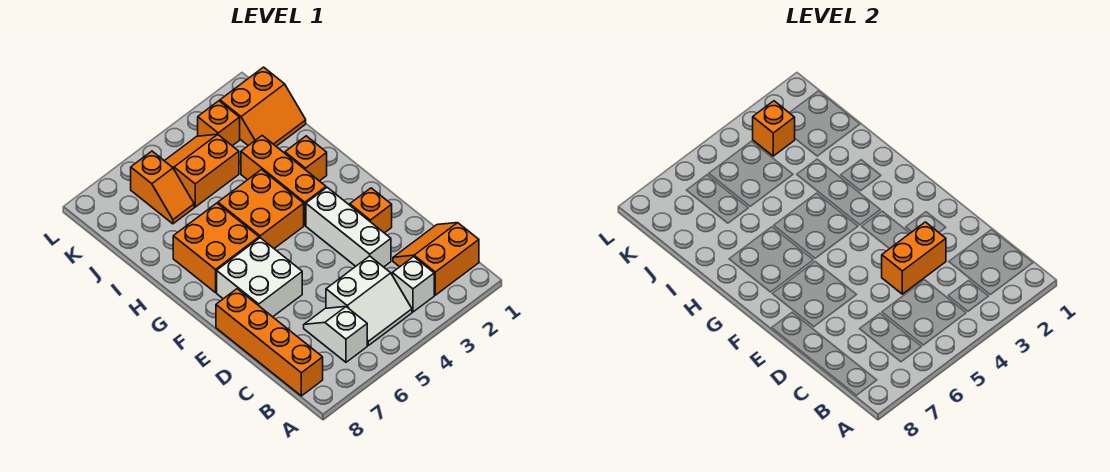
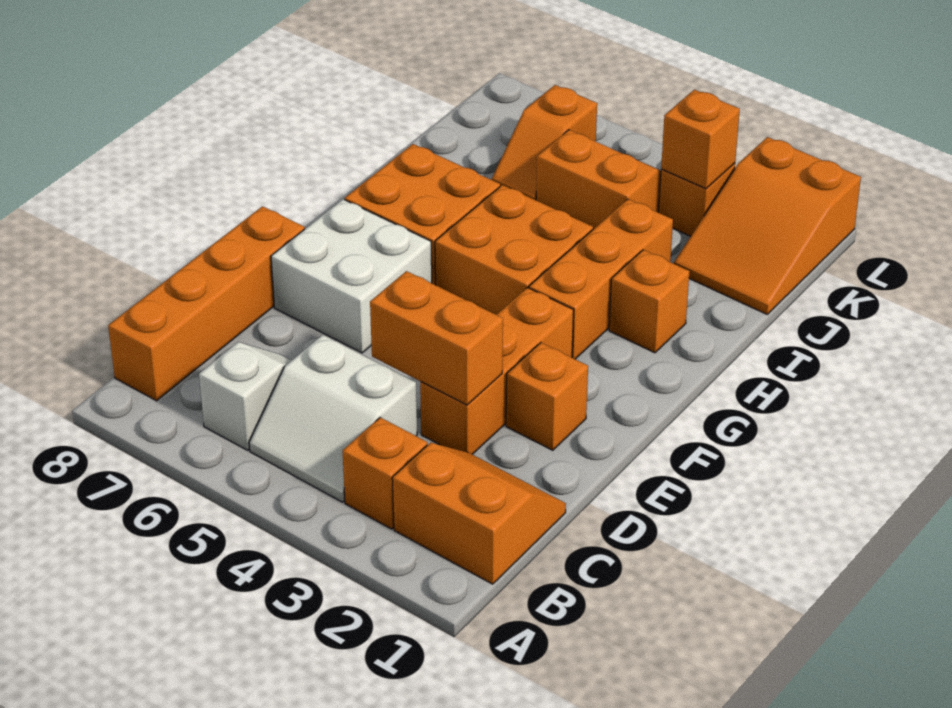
white brick B3 level 1 -> orange brick B3 level 1
white brick D3:F3 level 1 -> orange brick D3:F3 level 1
orange slope J1:K2 level 1 top K -> orange slope J1:L2 level 1 top L

